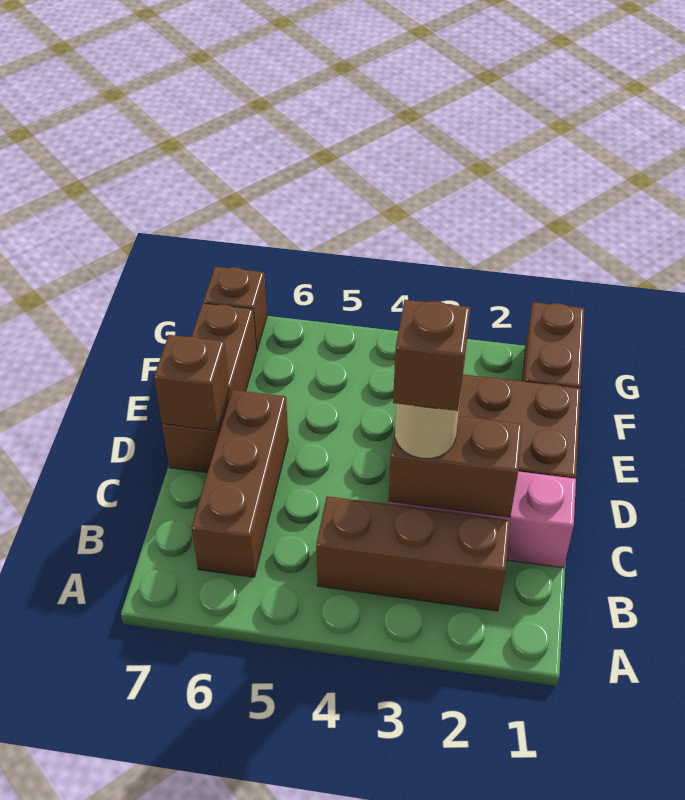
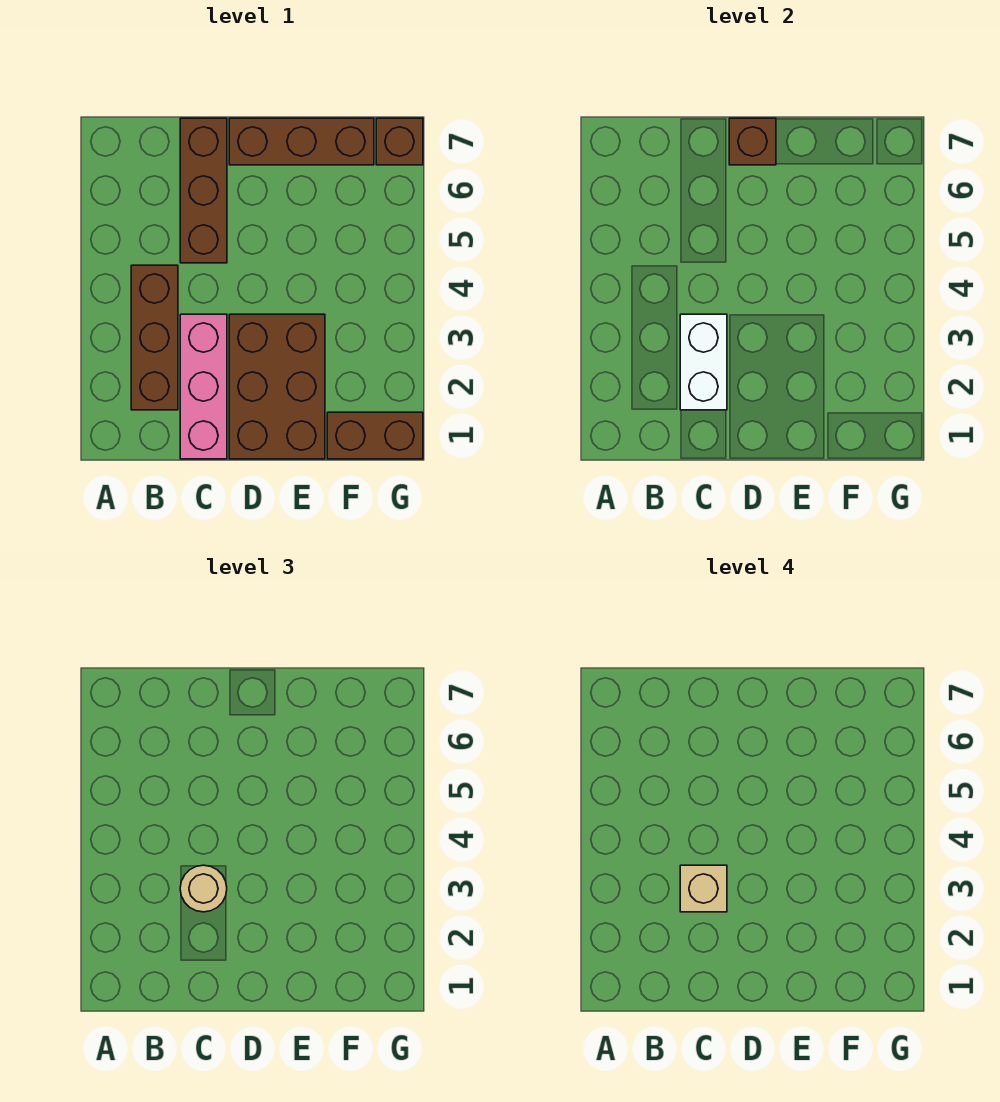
brown brick B6:D6 level 1 -> brown brick C5:C7 level 1
brown brick C2:C3 level 2 -> white brick C2:C3 level 2
brown brick C3 level 4 -> tan brick C3 level 4

